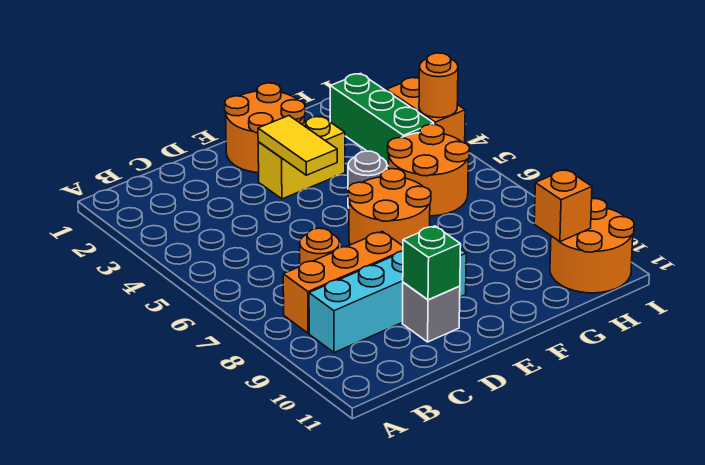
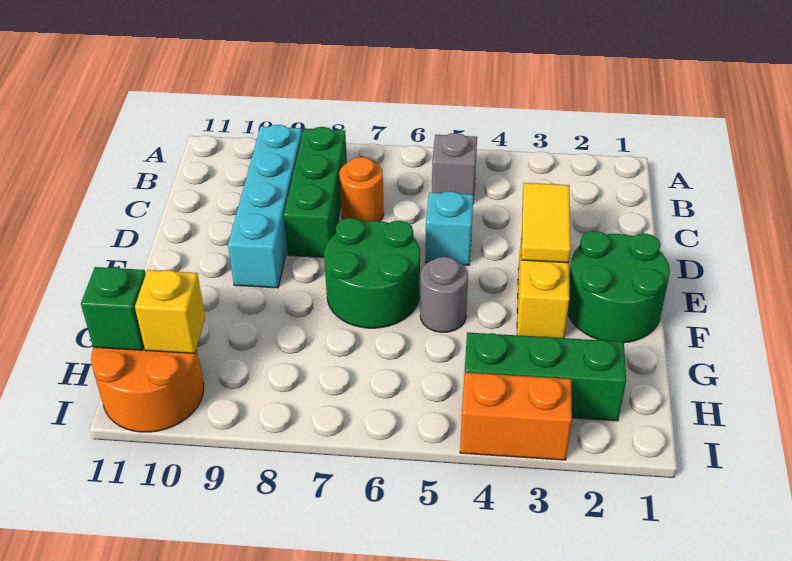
orange brick B8:D8 level 1 -> green brick B8:D8 level 1
none -> cyan brick D5 level 1
grey brick D10 level 1 -> grey brick B5 level 1
green brick D10 level 2 -> green brick H11 level 2
orange round brick E1:F2 level 1 -> green round brick E1:F2 level 1
yellow tile E3:E4 level 2 -> yellow tile D3:E3 level 2
orange round brick E6:F7 level 1 -> green round brick E6:F7 level 1
orange round brick G5:H6 level 1 -> none
orange brick H10 level 2 -> yellow brick H10 level 2
orange round brick I4 level 2 -> none

